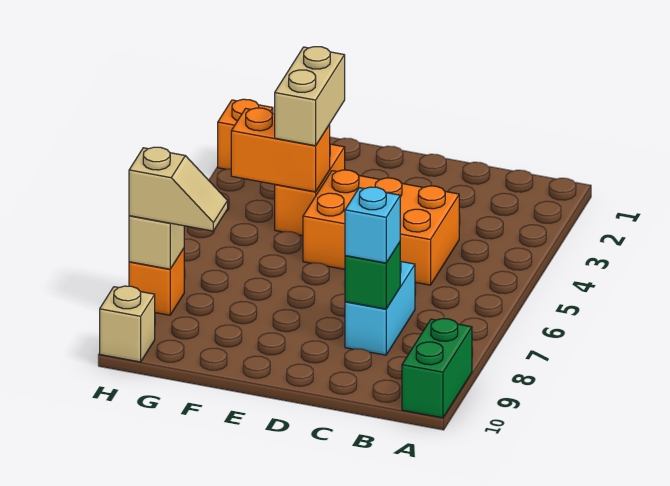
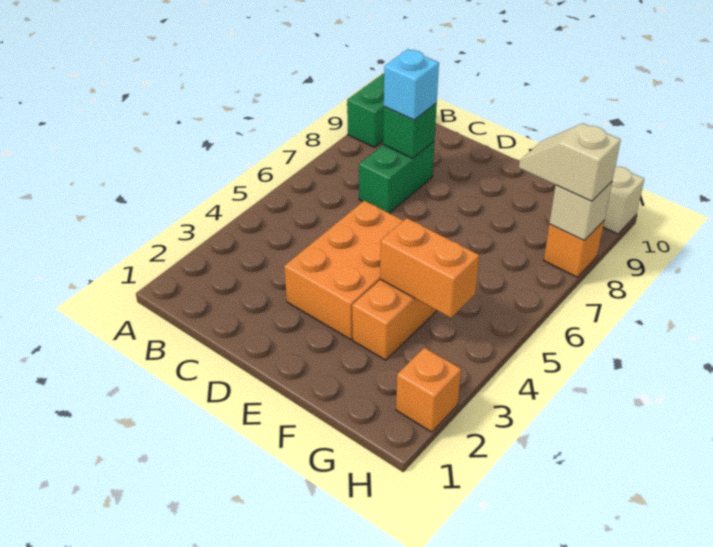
orange brick C4:E5 level 1 -> orange brick D3:E5 level 1
cyan brick C7:C8 level 1 -> green brick C7:C8 level 1
tan brick F3:F4 level 3 -> none

